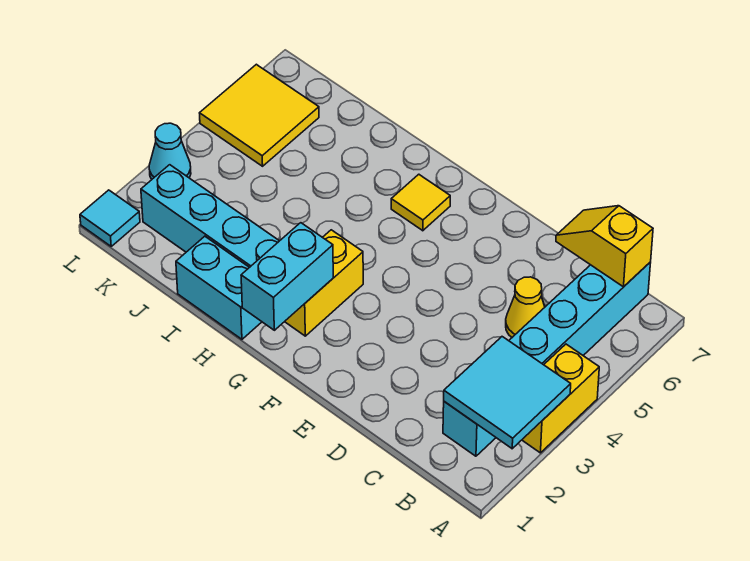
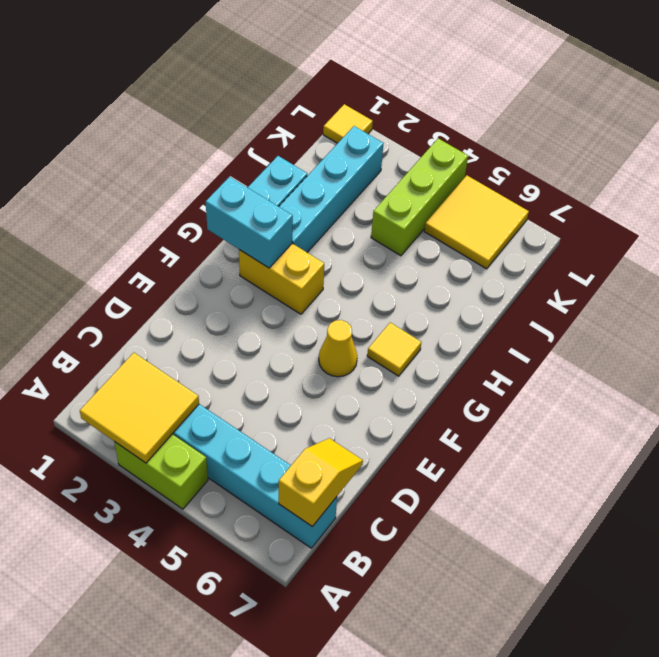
cyan tile A2:B3 level 2 -> yellow tile A2:B3 level 2
yellow brick A3:A4 level 1 -> lime brick A3:A4 level 1
yellow cone C5 level 1 -> yellow cone F5 level 1
none -> lime brick J4:L4 level 1
cyan tile L1 level 1 -> yellow tile L1 level 1
cyan cone L3 level 1 -> none

